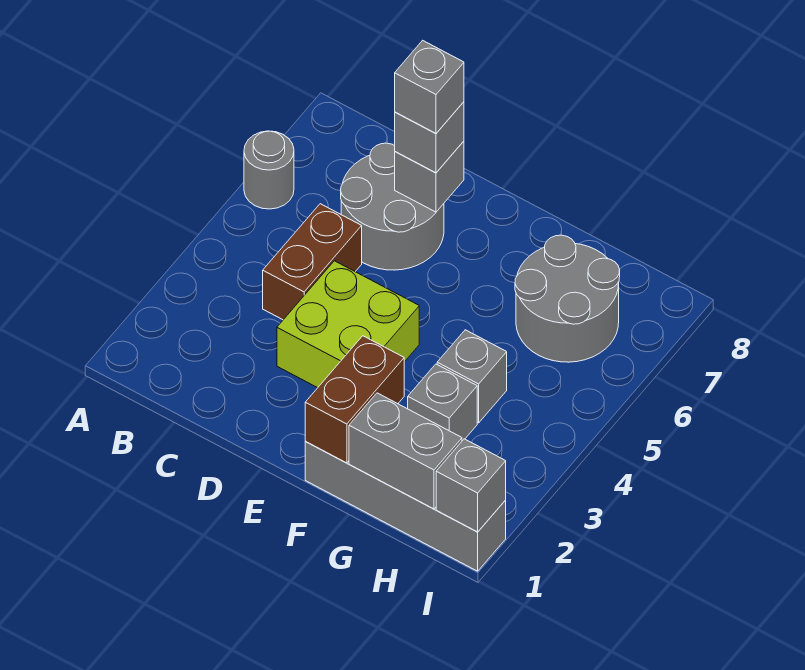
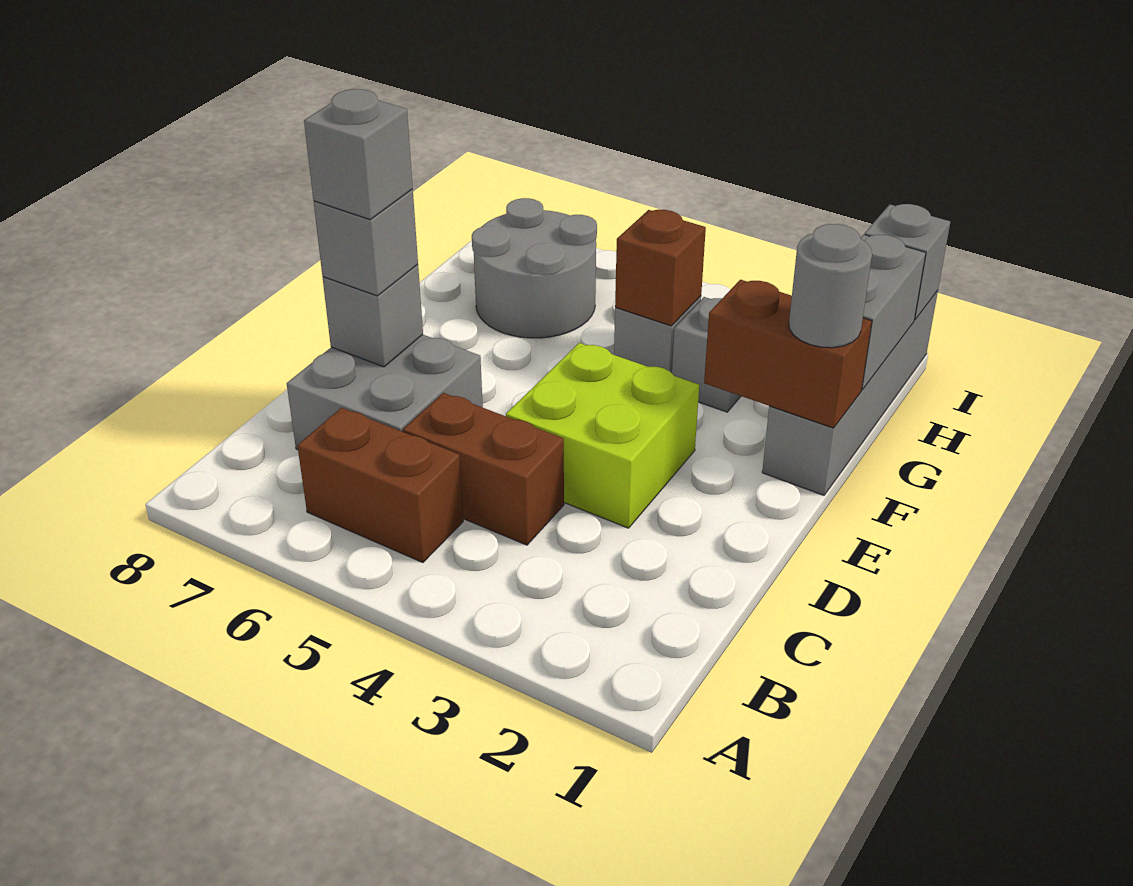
grey round brick A6 level 1 -> grey round brick F1 level 3
none -> brown brick B5:B6 level 1
grey round brick C6:D7 level 1 -> grey brick C6:D7 level 1
none -> brown brick G4 level 2

